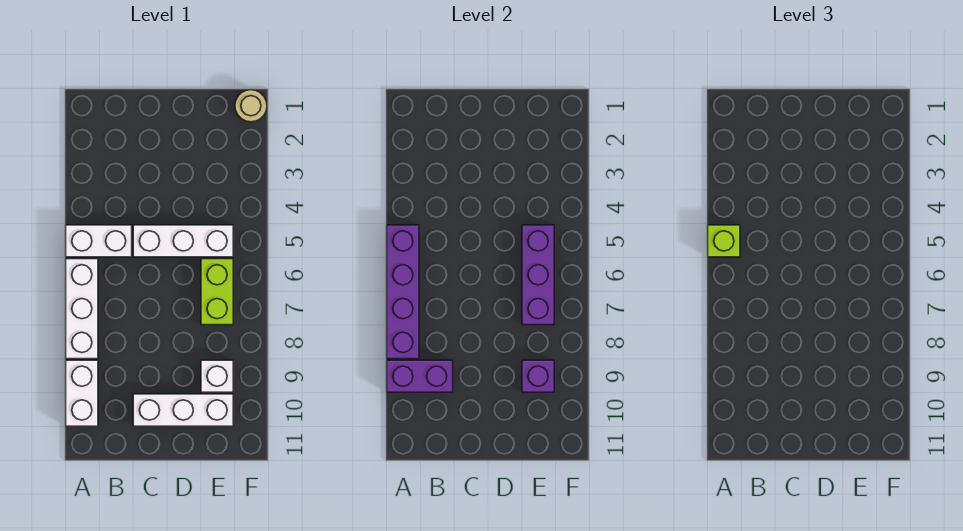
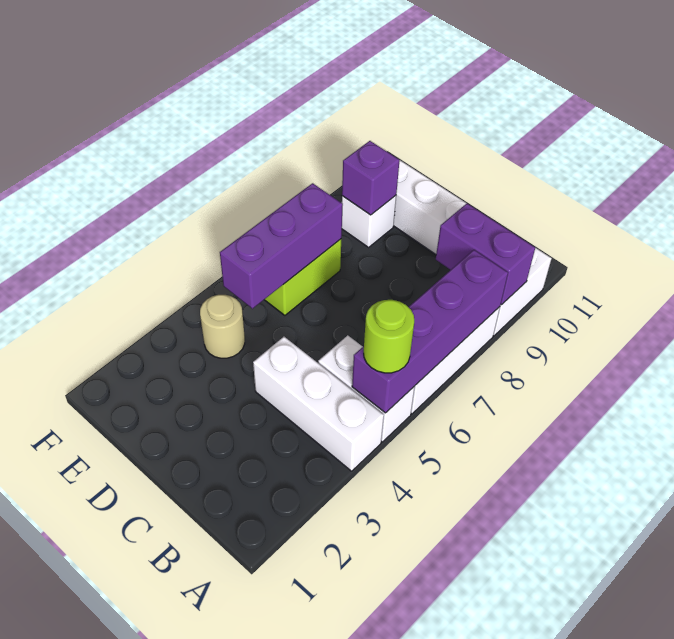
lime brick A5 level 3 -> lime round brick A5 level 3
white brick C5:E5 level 1 -> white brick A4:C4 level 1
tan round brick F1 level 1 -> tan round brick E4 level 1

